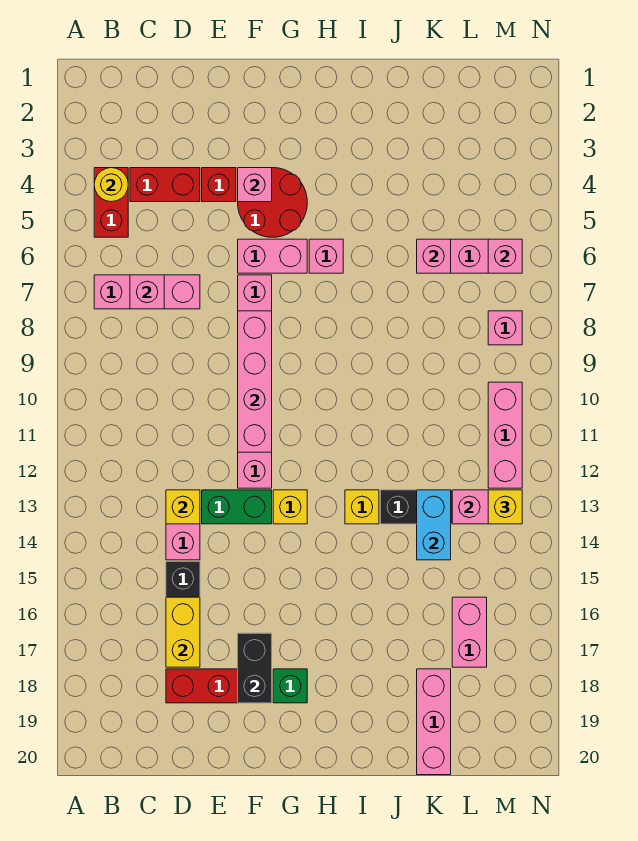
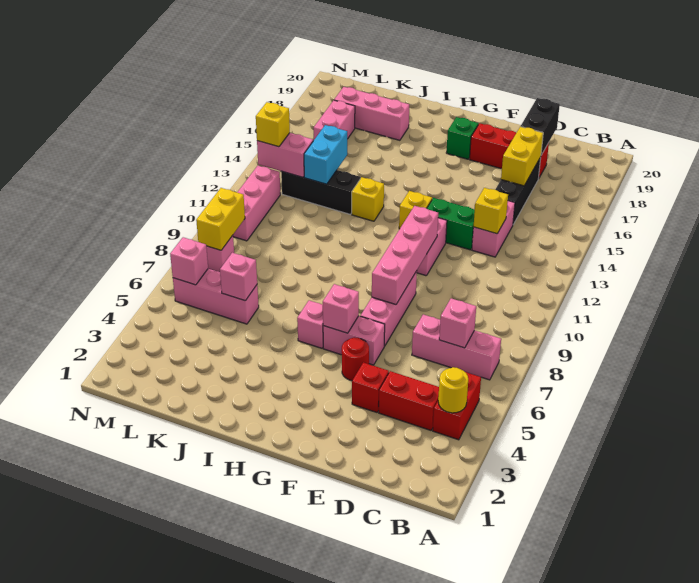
red round brick F4:G5 level 1 -> red round brick F5 level 1
pink brick F4 level 2 -> pink brick G6 level 2
black brick F17:F18 level 2 -> black brick D18:D19 level 2
pink brick K18:K20 level 1 -> pink brick J18:L18 level 1
none -> yellow brick M8:M9 level 2

